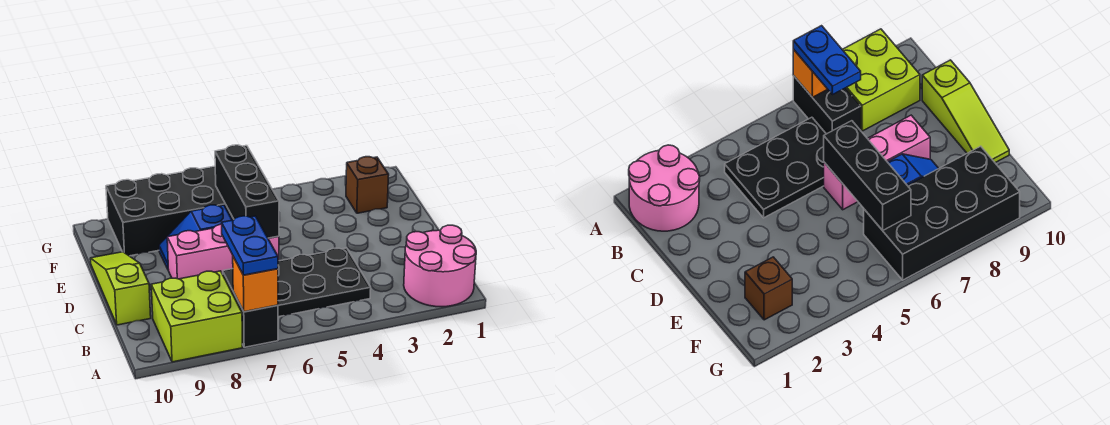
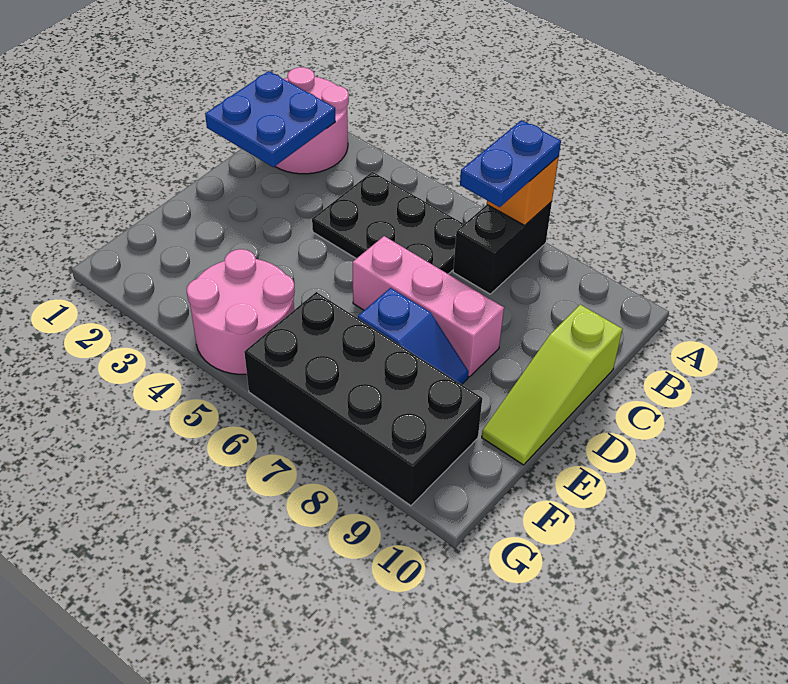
lime brick A8:B9 level 1 -> none
none -> blue plate B1:C2 level 2
black brick D6:F6 level 2 -> none
brown brick F2 level 1 -> none
none -> pink round brick F4:G5 level 1

